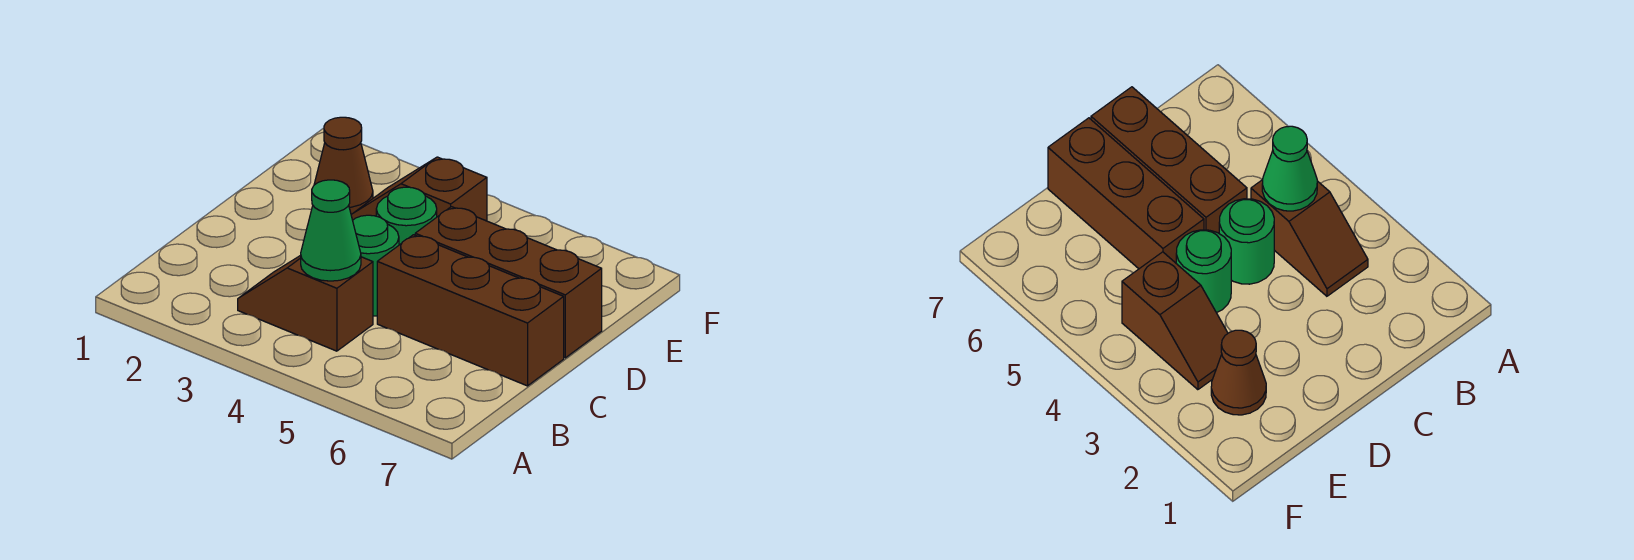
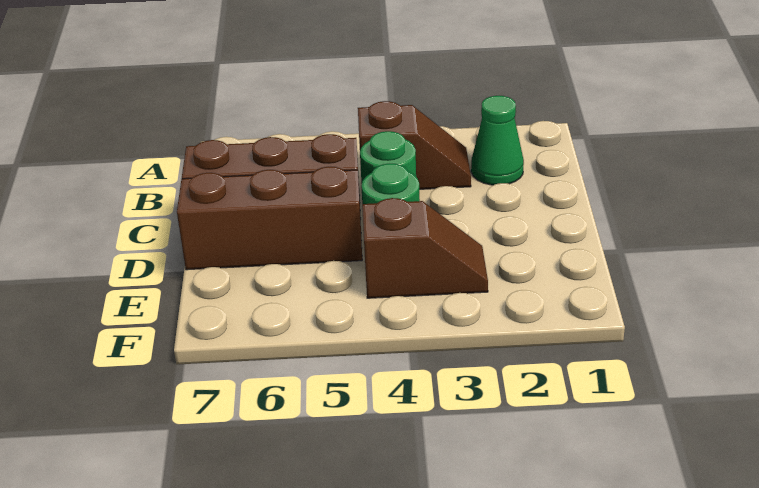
green cone B4 level 2 -> green cone B2 level 1
brown cone E2 level 1 -> none

